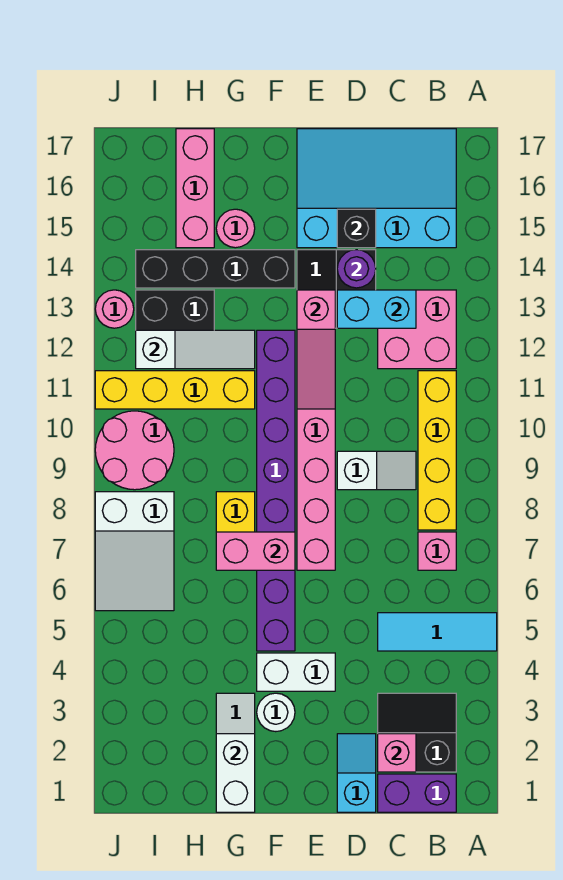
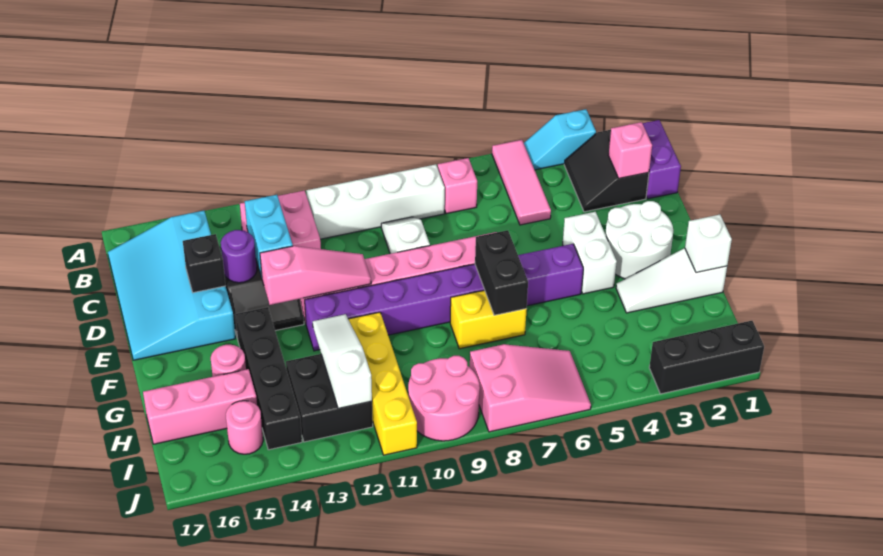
cyan tile A5:C5 level 1 -> pink tile A5:C5 level 1
yellow brick B8:B11 level 1 -> white brick B8:B11 level 1
cyan slope D1:D2 level 1 top 1 -> cyan slope A3:A4 level 1 top 3
white round brick F3 level 1 -> white round brick E2:F3 level 1
pink brick F7:G7 level 2 -> black brick F7:G7 level 2
white brick G1:G2 level 2 -> white brick G1 level 2
white slope I6:J8 level 1 top 8 -> pink slope I6:J8 level 1 top 8
none -> black brick J1:J3 level 1
pink round brick J13 level 1 -> pink round brick I15 level 1

